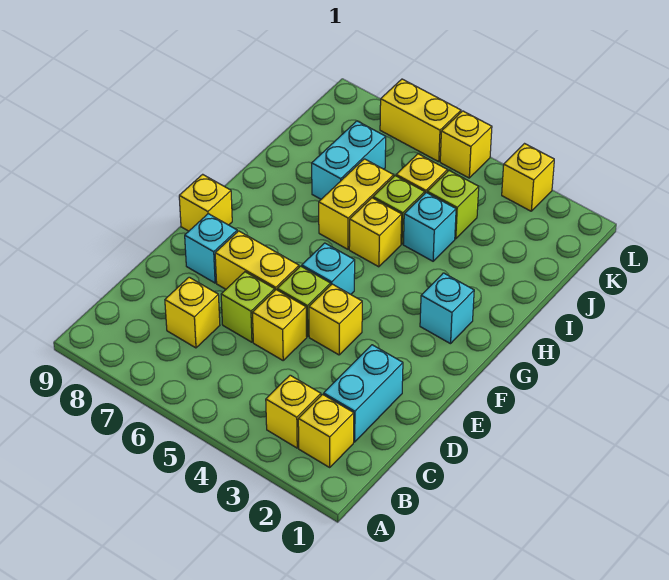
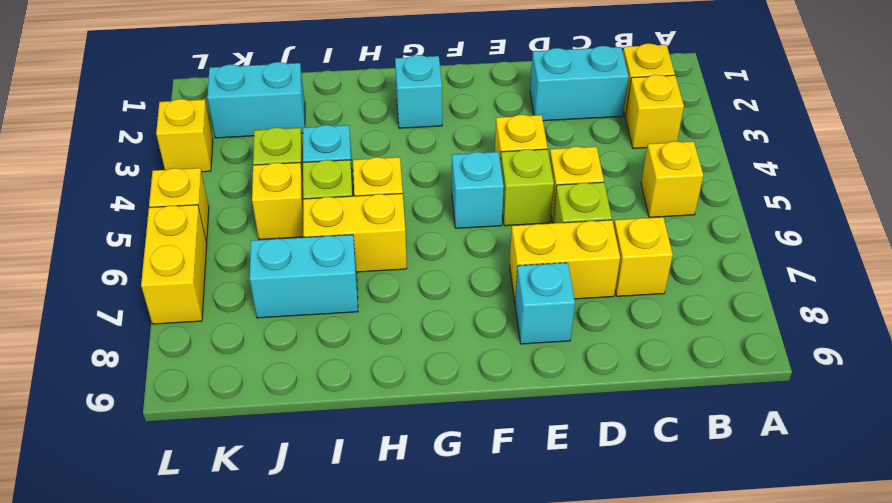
yellow brick E6:E7 level 1 -> yellow brick D7:E7 level 1
yellow brick F9 level 1 -> yellow brick B5 level 1
none -> cyan brick J2:K2 level 1

